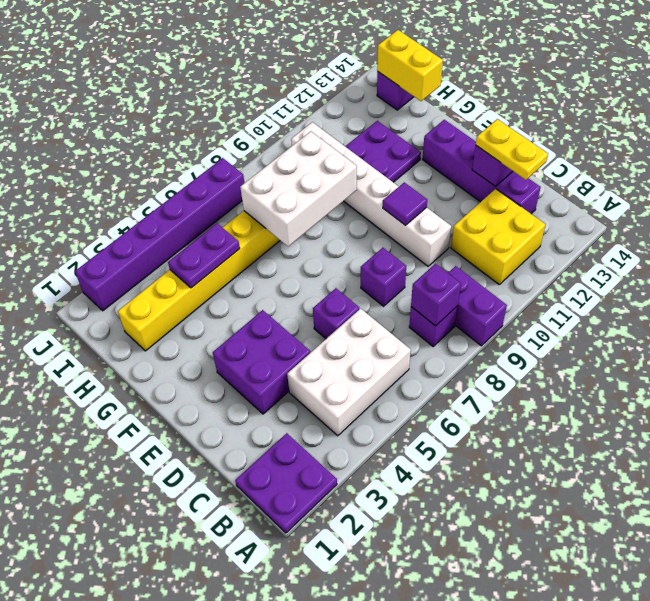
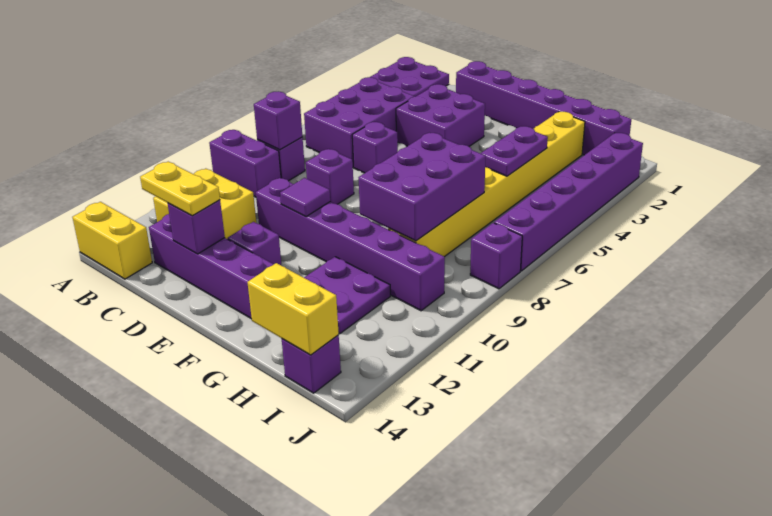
none -> yellow brick A14:B14 level 1
white brick B4:C6 level 1 -> purple brick B4:C6 level 1
none -> purple brick D1:I1 level 1
white brick D10:I10 level 1 -> purple brick D10:I10 level 1
none -> purple brick E12 level 1
white brick G7:H9 level 2 -> purple brick G7:H9 level 2
none -> purple brick J8 level 1

